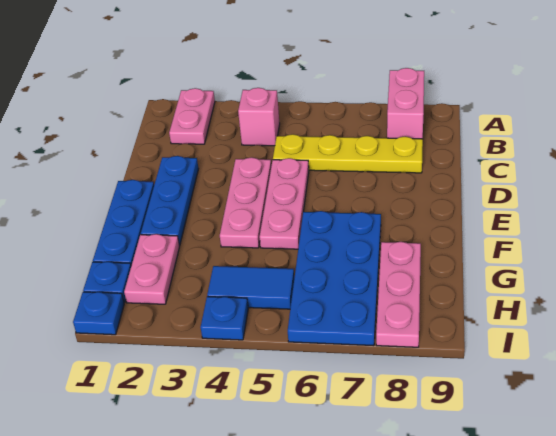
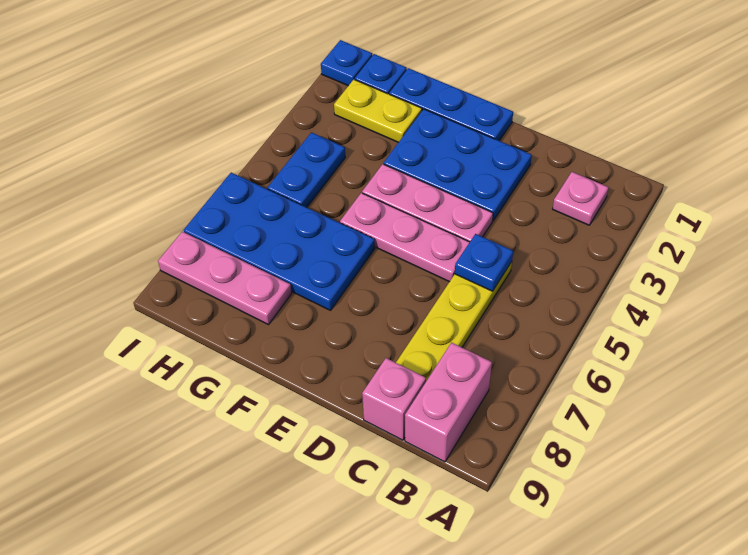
pink plate A2:B2 level 1 -> pink plate B2 level 1
pink brick A8:B8 level 1 -> pink brick B8:B9 level 1
pink brick B4 level 1 -> pink brick C9 level 1
blue plate D2:F2 level 1 -> blue plate D2:F3 level 1
pink plate G2:H2 level 1 -> yellow plate G2:H2 level 1
blue tile H4:H5 level 1 -> blue plate H4:H5 level 1
blue plate I4 level 1 -> blue plate C5 level 2

